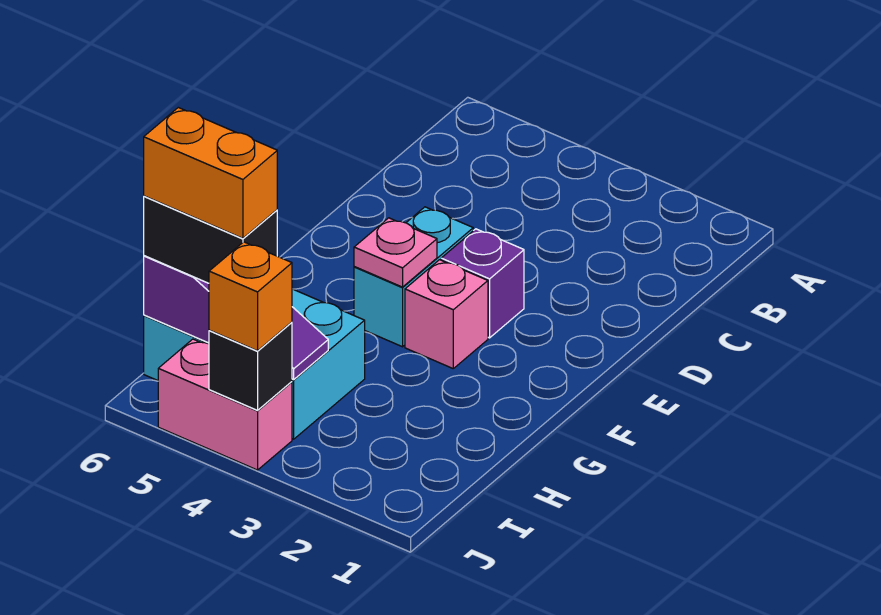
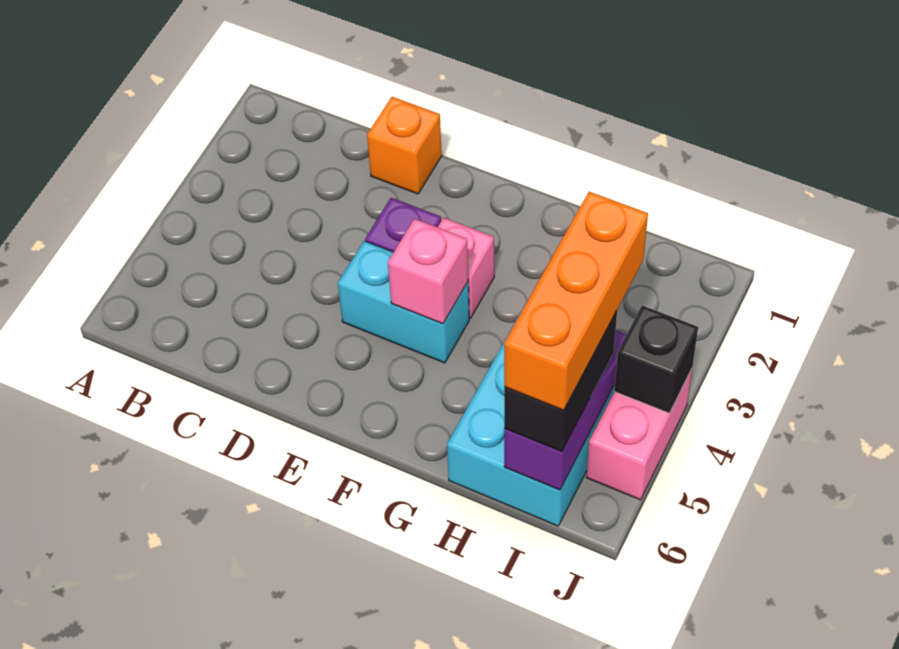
pink plate F4 level 2 -> pink brick F4 level 2
orange brick I5:I6 level 4 -> orange brick I4:I6 level 4
orange brick J4 level 3 -> orange brick D1 level 1

